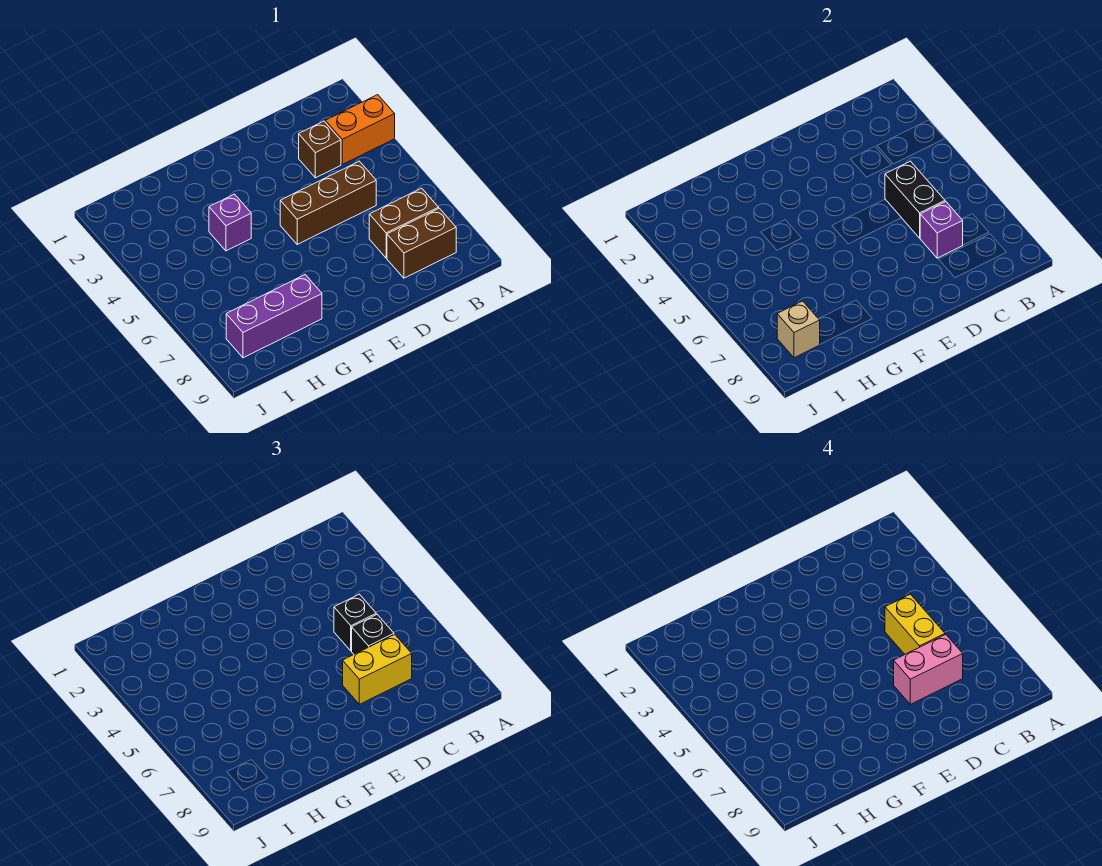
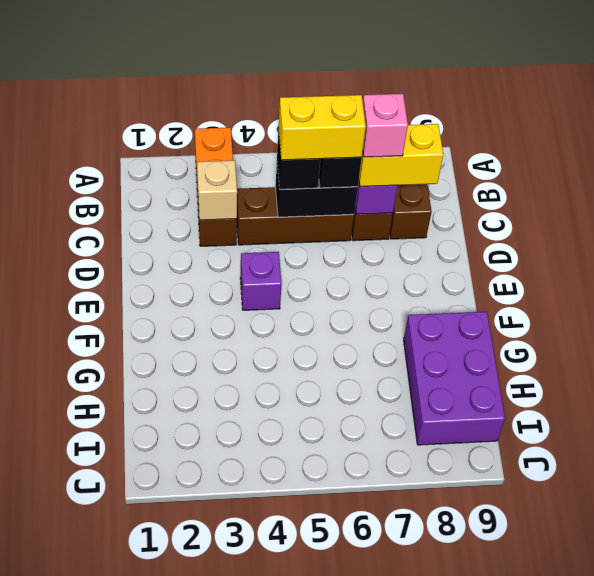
brown brick C5:E5 level 1 -> brown brick C4:C6 level 1
yellow brick C7:D7 level 3 -> yellow brick C7:C8 level 3
pink brick C7:D7 level 4 -> pink brick C7 level 4
purple brick G4 level 1 -> purple brick E4 level 1
purple brick G8:I8 level 1 -> purple brick G8:I9 level 1
tan brick I8 level 2 -> tan brick C3 level 2

